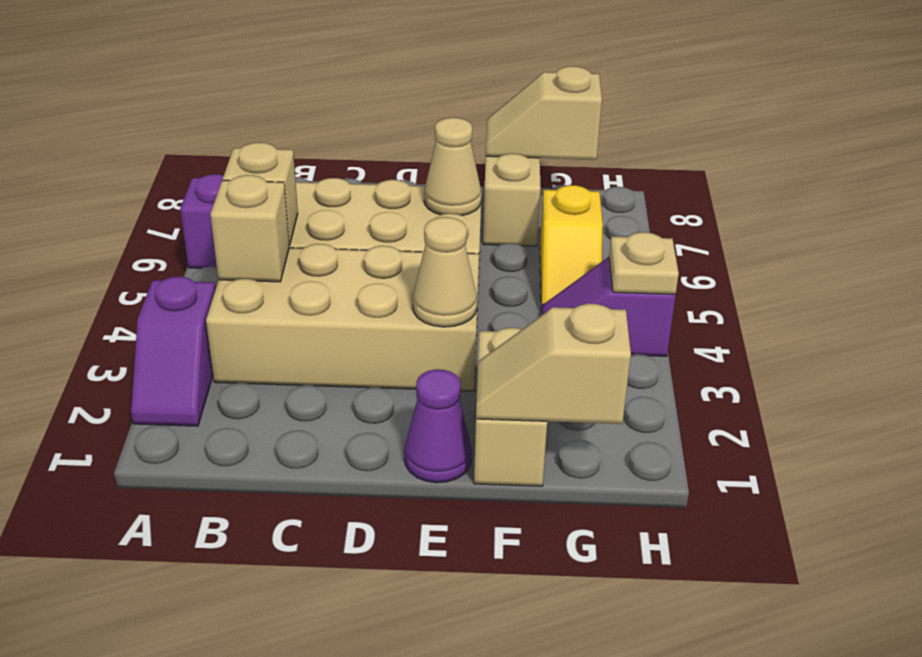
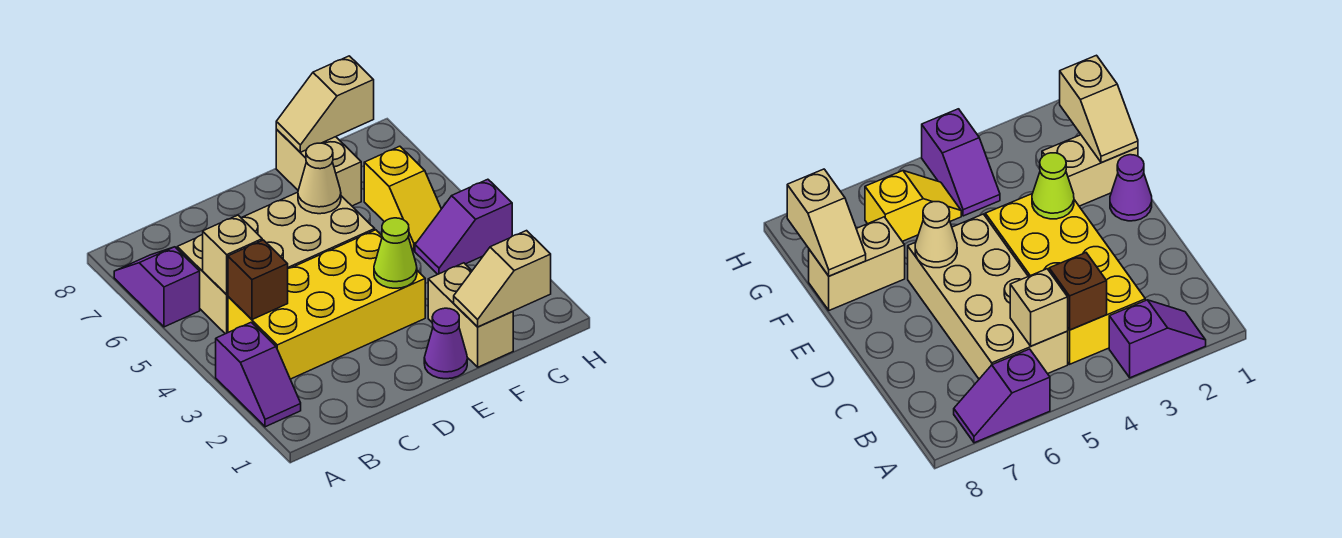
tan brick B3:E4 level 1 -> yellow brick B3:E4 level 1
tan brick B4 level 2 -> brown brick B4 level 2
tan cone E3 level 2 -> lime cone E3 level 2
tan plate H4 level 2 -> none

